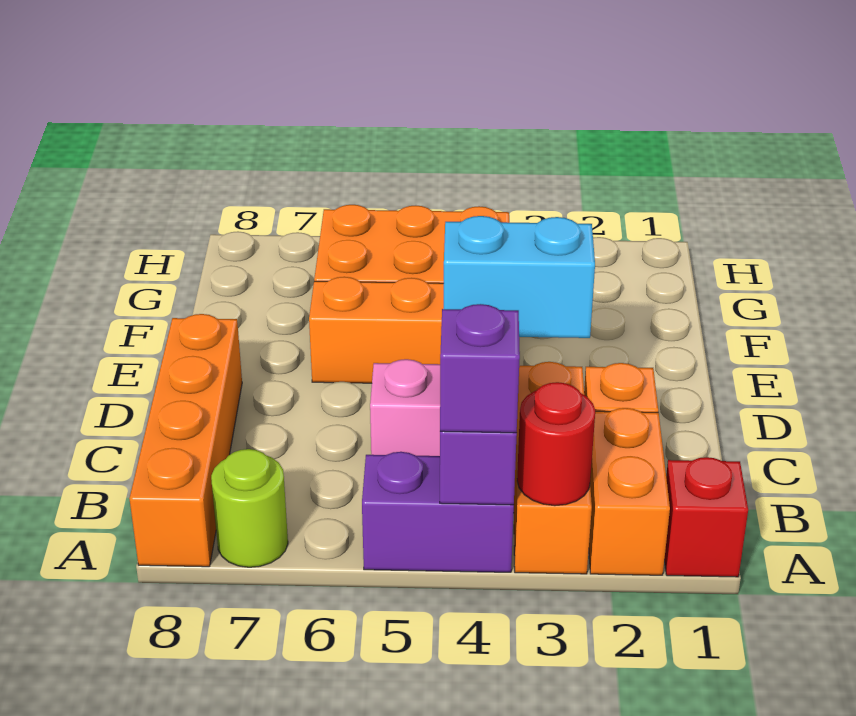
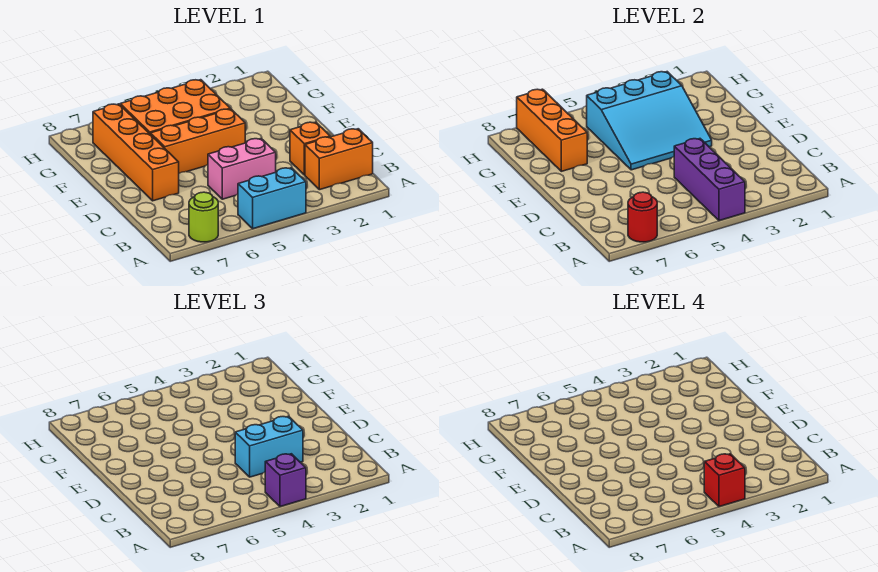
red brick A1 level 1 -> red brick A4 level 4
orange brick A2:B2 level 1 -> orange brick B1:B2 level 1
orange brick A3:C3 level 1 -> orange brick F7:H7 level 2
red round brick A3 level 2 -> red round brick A7 level 2
purple brick A4:A5 level 1 -> cyan brick A4:A5 level 1
orange brick A8:D8 level 1 -> orange brick D7:G7 level 1
none -> cyan slope E3:G5 level 2 top G

